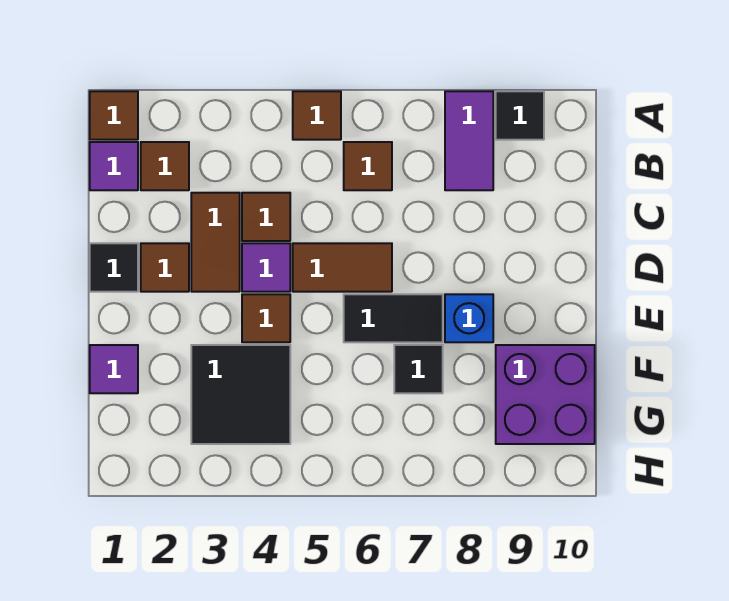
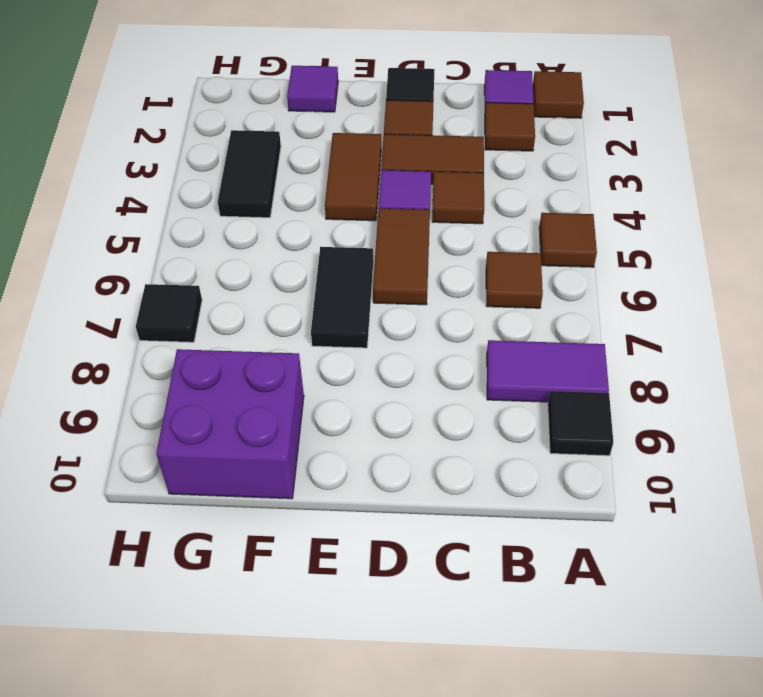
brown tile E4 level 1 -> brown tile E3:E4 level 1
blue brick E8 level 1 -> none
black tile F3:G4 level 1 -> black tile G3:G4 level 1
black tile F7 level 1 -> black tile H7 level 1

